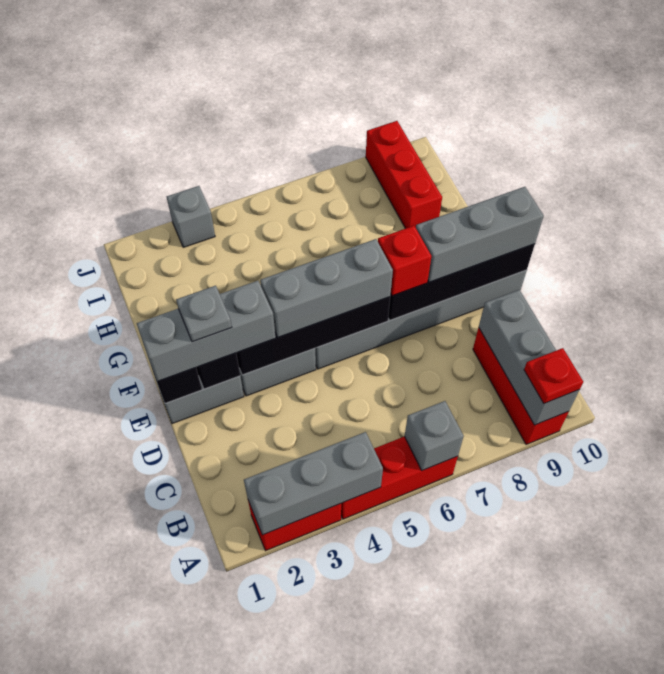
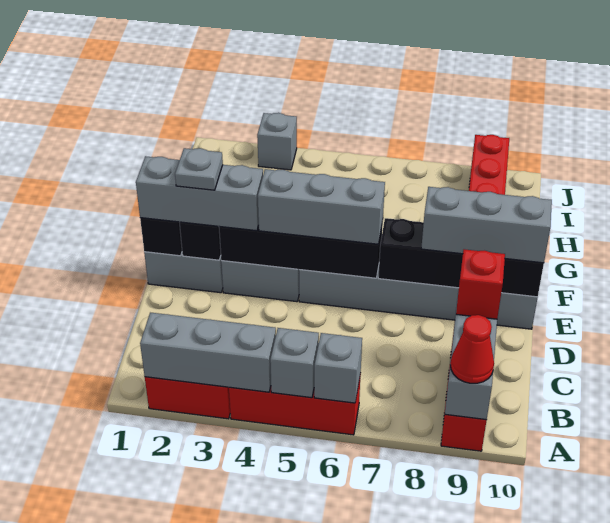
none -> grey brick A5 level 2
red plate A9 level 3 -> red cone A9 level 3
red brick E7 level 3 -> red brick C9 level 3

